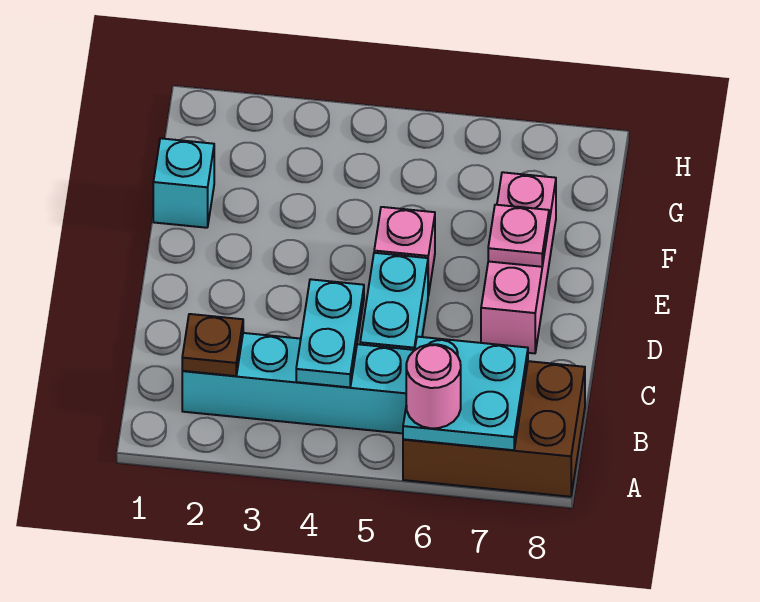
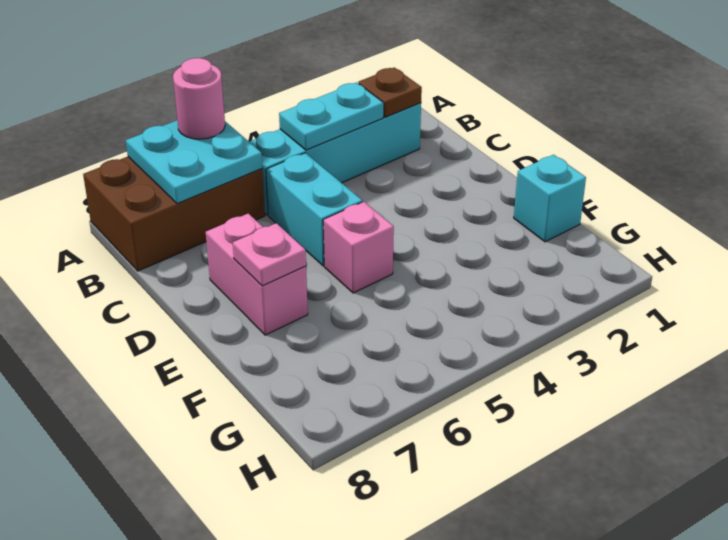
cyan plate B4:C4 level 2 -> cyan plate B3:B4 level 2
pink brick D7:F7 level 1 -> pink brick D7:E7 level 1

